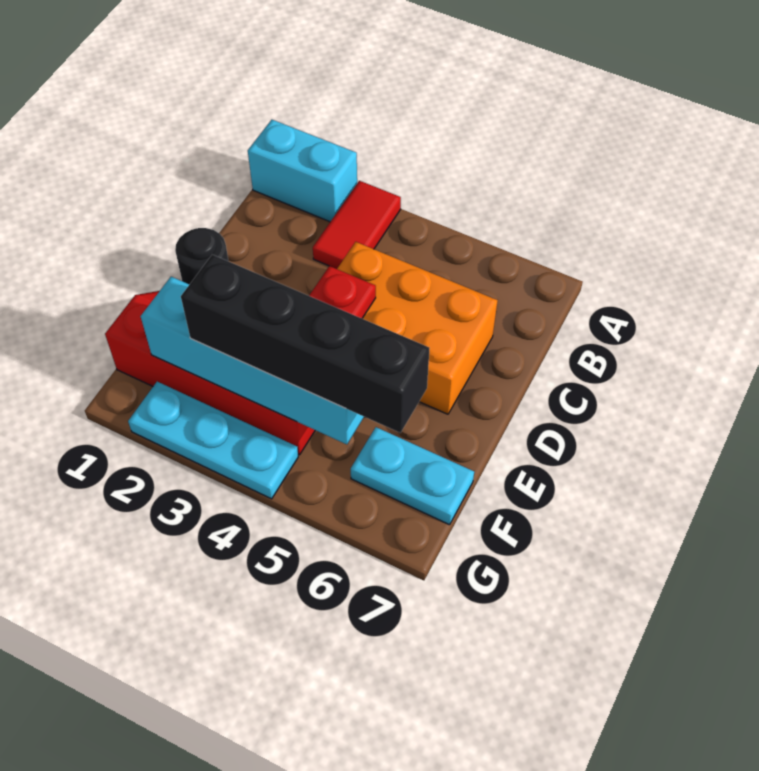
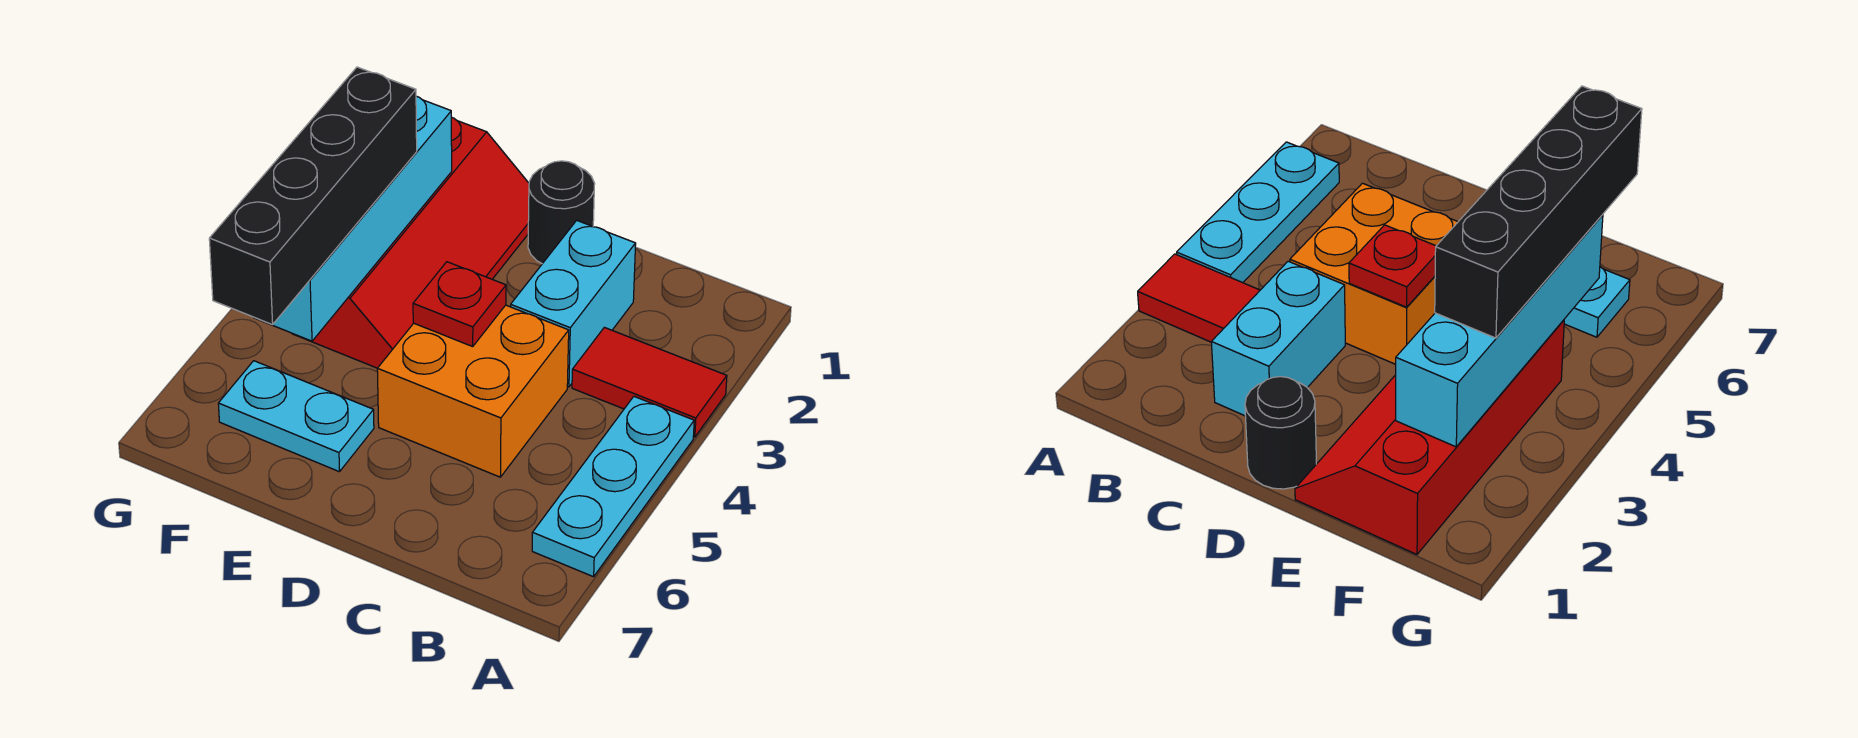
cyan brick A1:A2 level 1 -> cyan brick C2:C3 level 1
orange brick C4:D6 level 1 -> orange brick C4:D5 level 1
cyan plate F6:F7 level 1 -> cyan plate E6:F6 level 1
cyan plate G2:G4 level 1 -> cyan plate A4:A6 level 1

